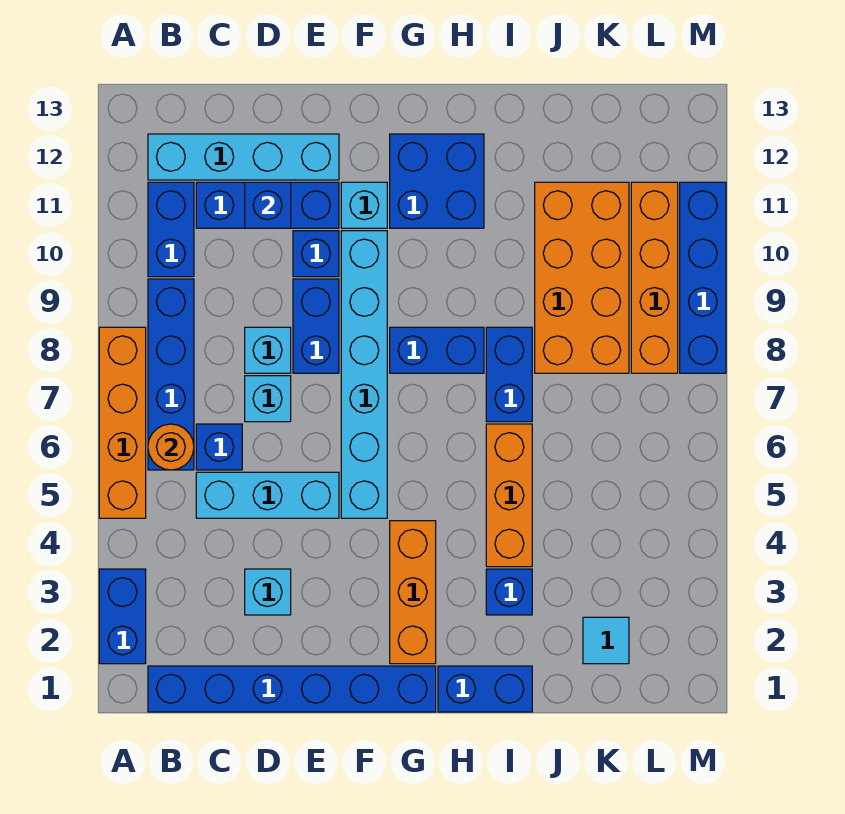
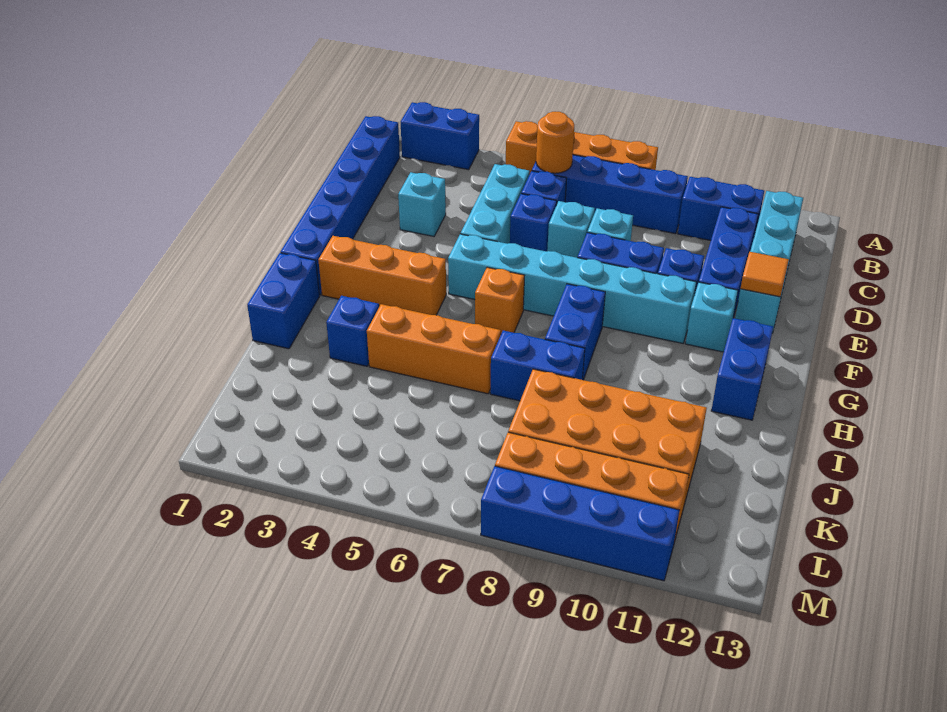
blue brick D11 level 2 -> blue brick D6 level 1
none -> orange tile E12 level 2
none -> orange brick G6 level 1
blue brick G11:H12 level 1 -> blue brick G12:H12 level 1
cyan tile K2 level 1 -> none

